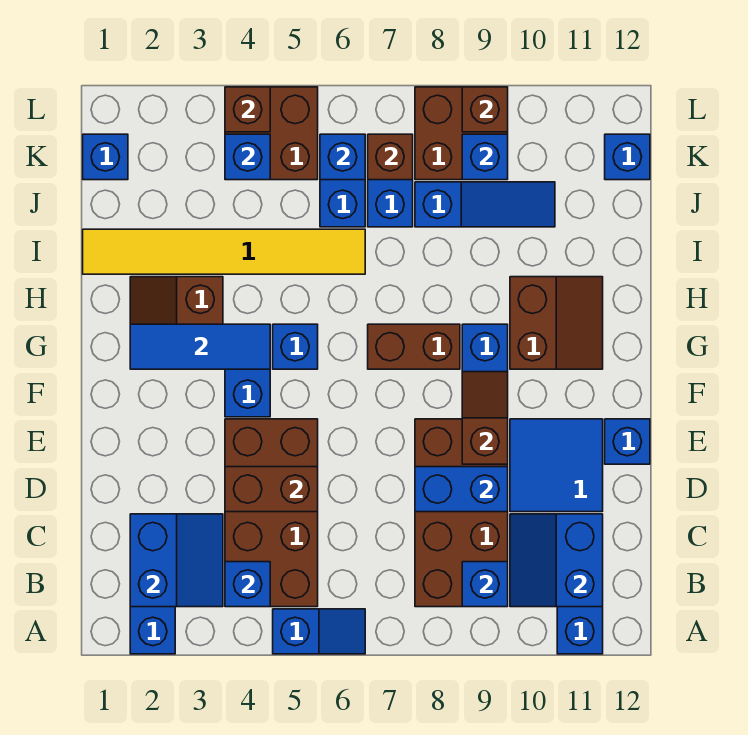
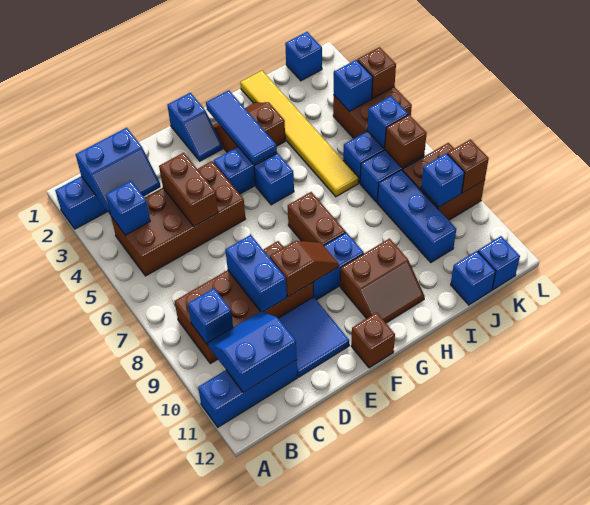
blue slope A5:A6 level 1 top 5 -> blue slope F1:F2 level 1 top 1
blue brick E12 level 1 -> blue brick J12 level 1
none -> brown brick F12 level 1
blue slope J8:J10 level 1 top 8 -> blue brick J8:J10 level 1

